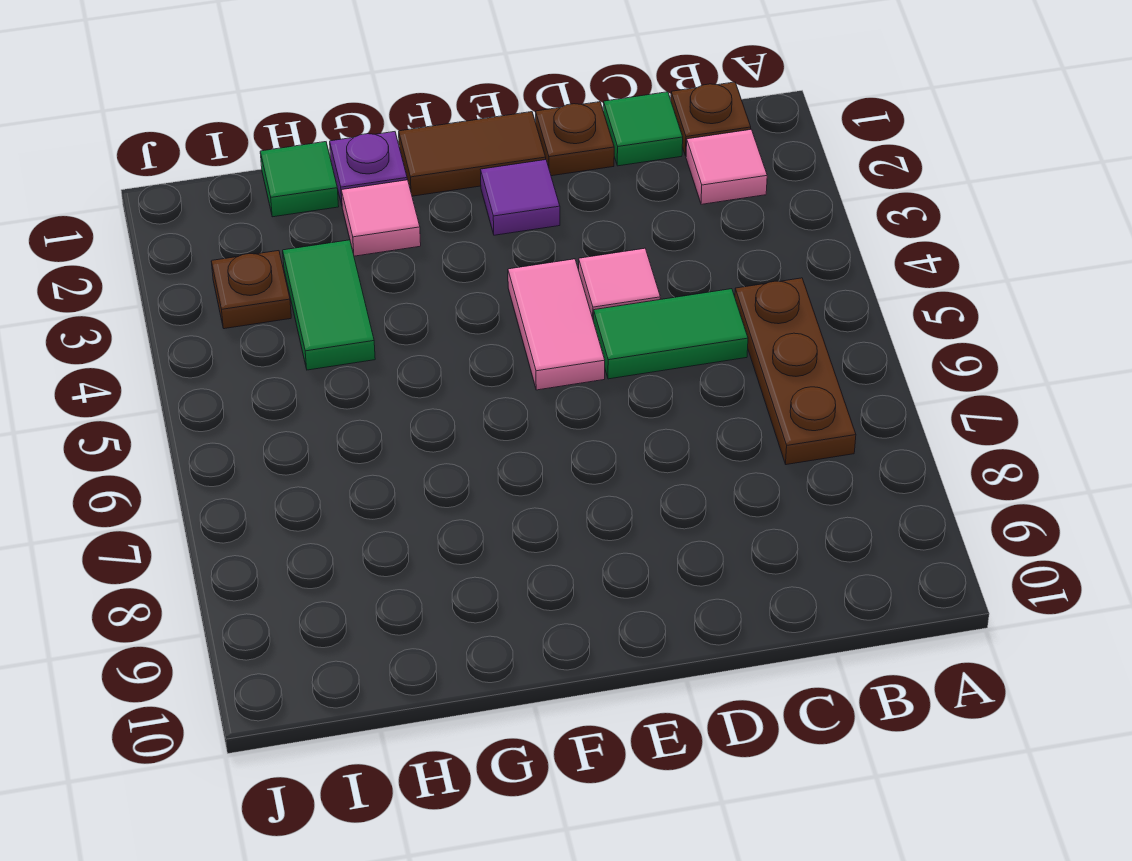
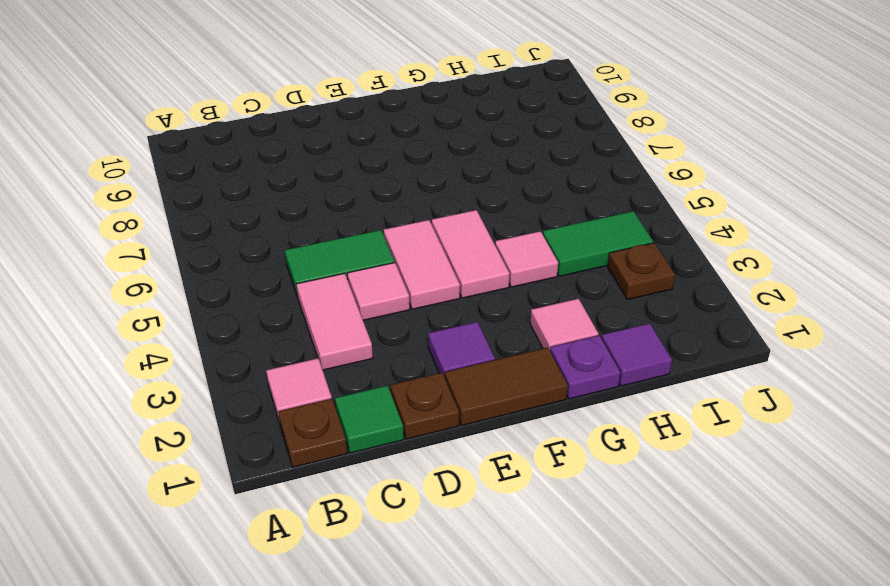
brown plate B5:B7 level 1 -> none
none -> pink tile C3:C4 level 1
none -> pink tile F4:F5 level 1
none -> pink tile G4 level 1
green tile H1 level 1 -> purple tile H1 level 1
green tile H3:H4 level 1 -> green tile H4:I4 level 1

